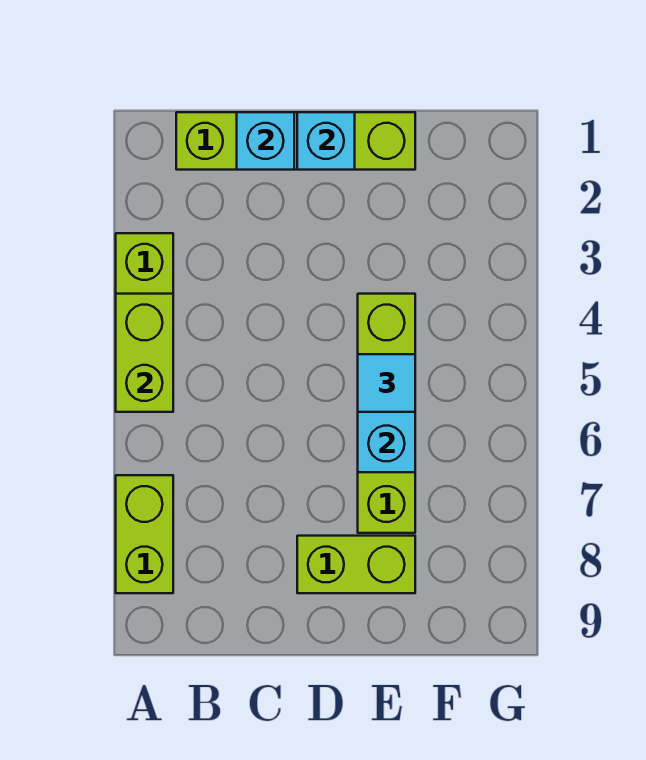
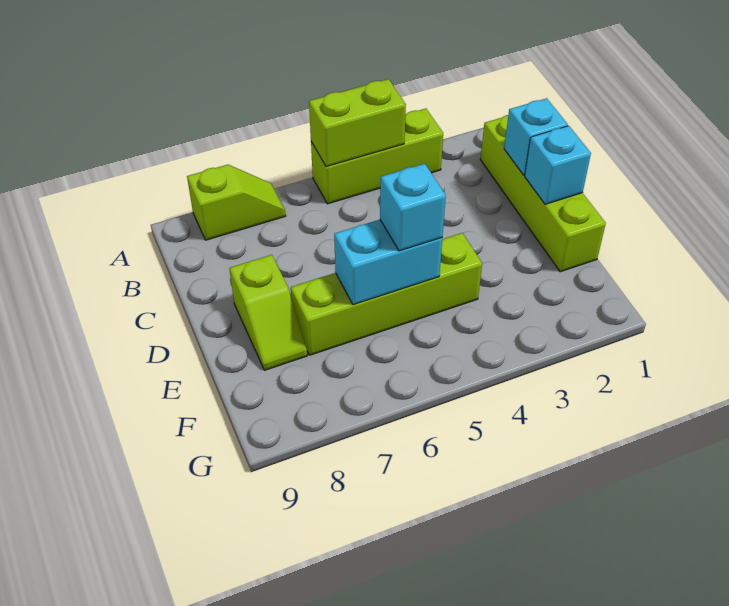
lime brick A7:A8 level 1 -> lime slope A7:A8 level 1 top 8
lime brick D8:E8 level 1 -> lime slope D8:E8 level 1 top D
cyan tile E5 level 3 -> cyan brick E5 level 3

